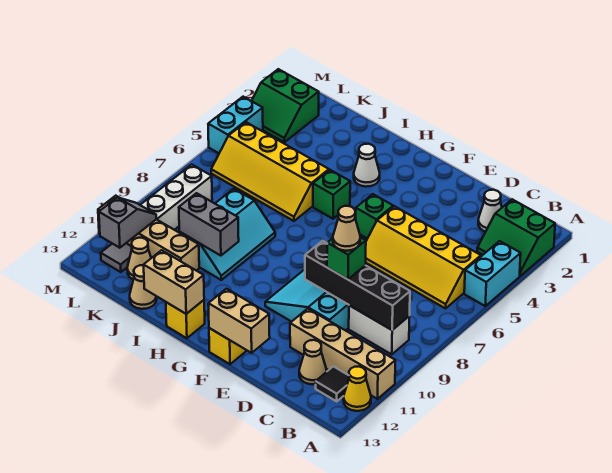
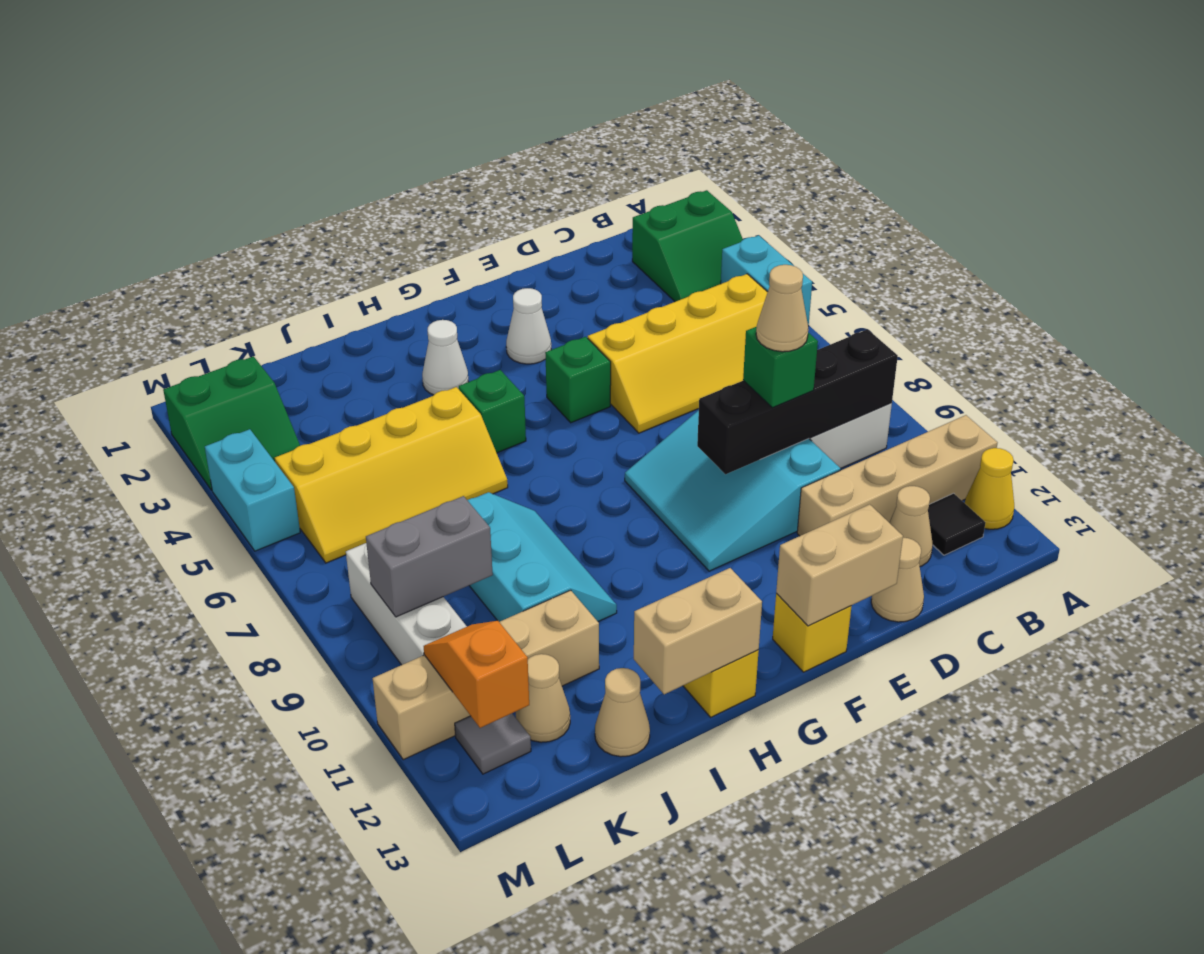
white cone C2 level 1 -> white cone F3 level 1
none -> tan cone D13 level 1
grey brick I10:J10 level 2 -> grey brick K9:L9 level 2
grey slope L11:L12 level 2 top 12 -> orange slope L11:L12 level 2 top 12

